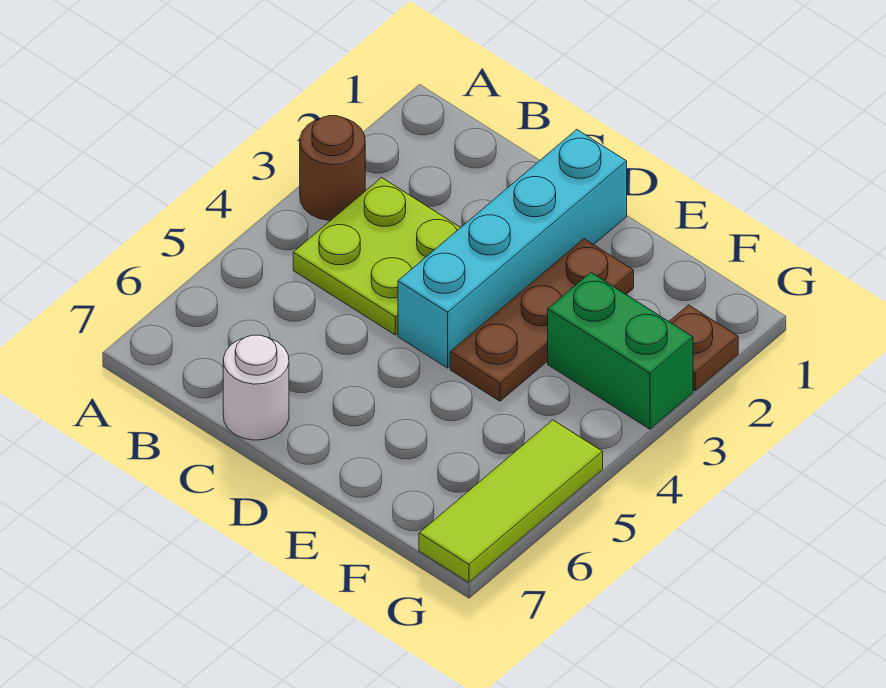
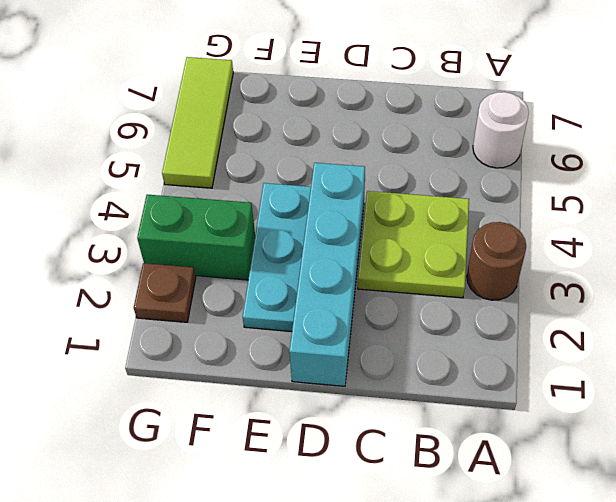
white round brick C7 level 1 -> white round brick A6 level 1
brown plate E2:E4 level 1 -> cyan plate E2:E4 level 1

